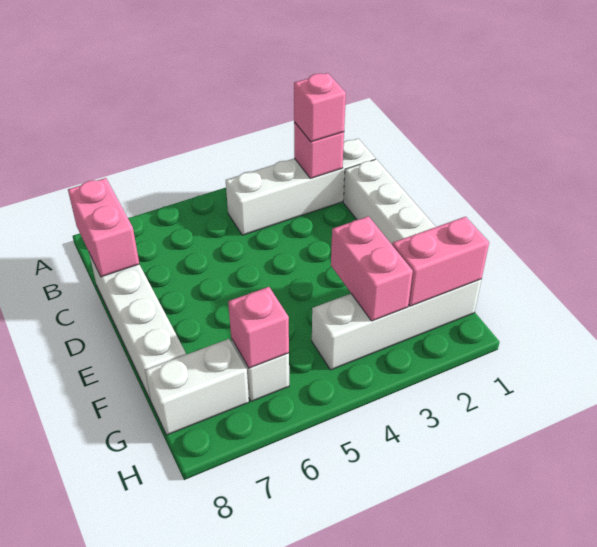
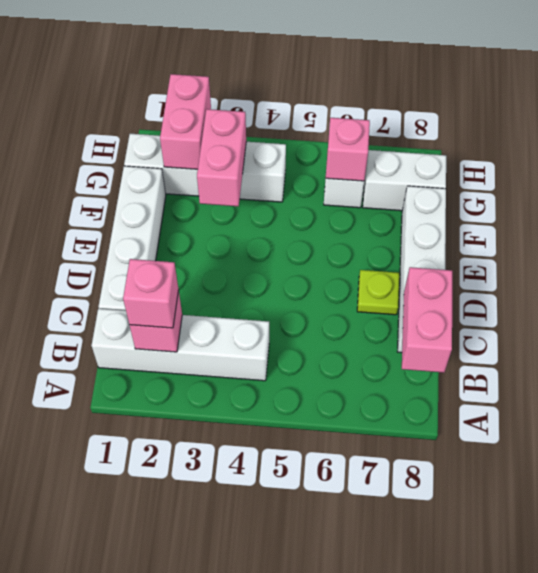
none -> lime plate D7 level 1
pink brick G1:G2 level 2 -> pink brick G2:H2 level 2

